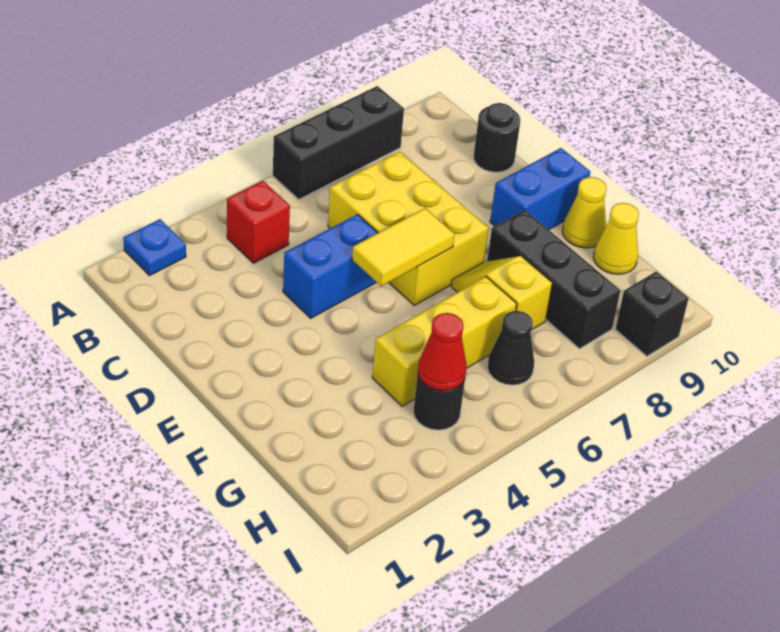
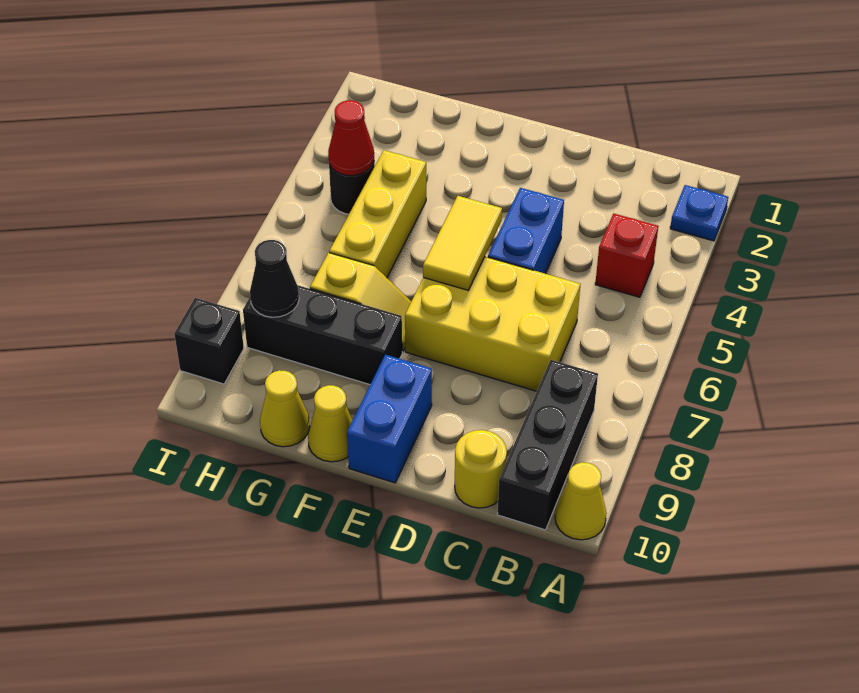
black brick A6:A8 level 1 -> black brick B8:B10 level 1
none -> yellow cone A10 level 1
black round brick C10 level 1 -> yellow round brick C10 level 1
black cone H6 level 1 -> black cone H8 level 2

